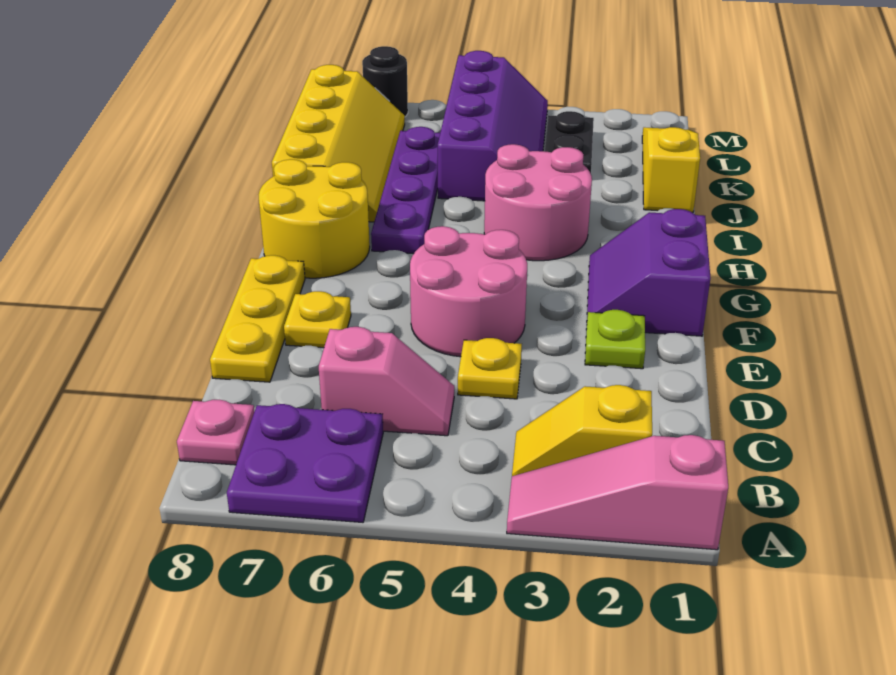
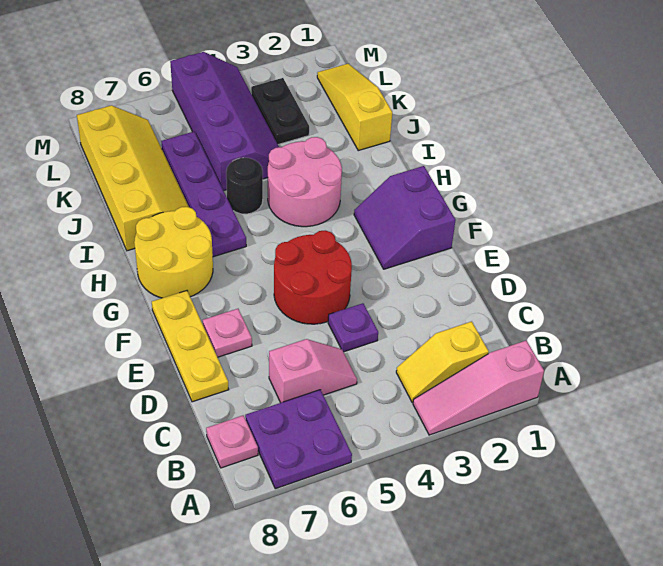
yellow plate D4 level 1 -> purple plate D4 level 1
lime plate E2 level 1 -> none
pink round brick E4:F5 level 1 -> red round brick E4:F5 level 1
yellow plate E7 level 1 -> pink plate E7 level 1
black round brick M7 level 1 -> black round brick I5 level 1

